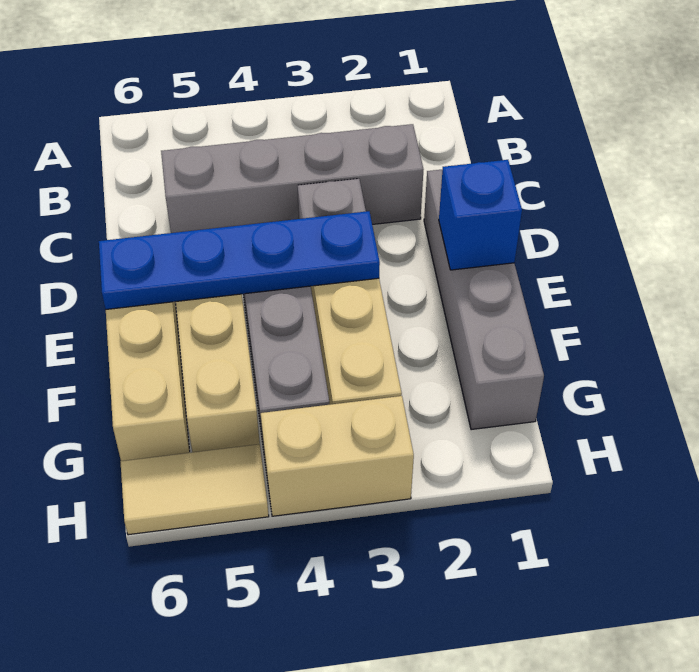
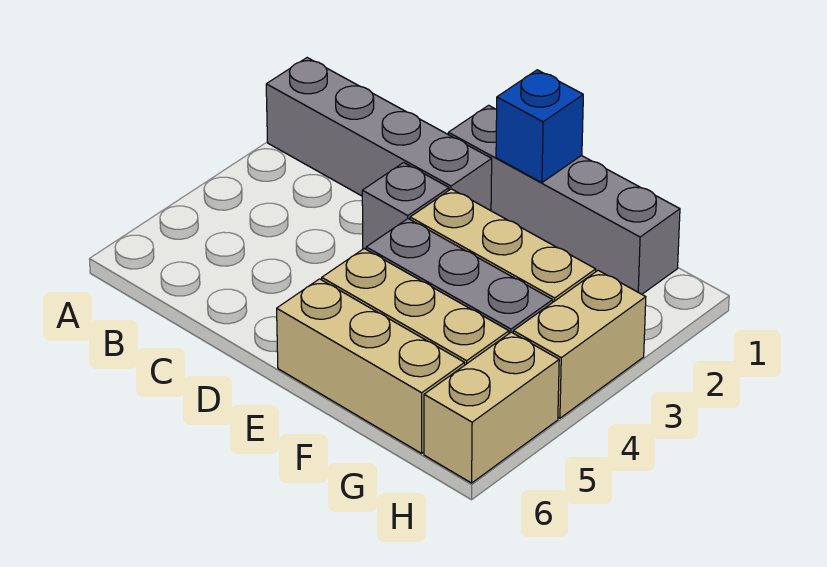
grey brick C2:C5 level 1 -> grey brick A2:D2 level 1
blue plate E3:E6 level 2 -> none
tan tile H5:H6 level 1 -> tan brick H5:H6 level 1

